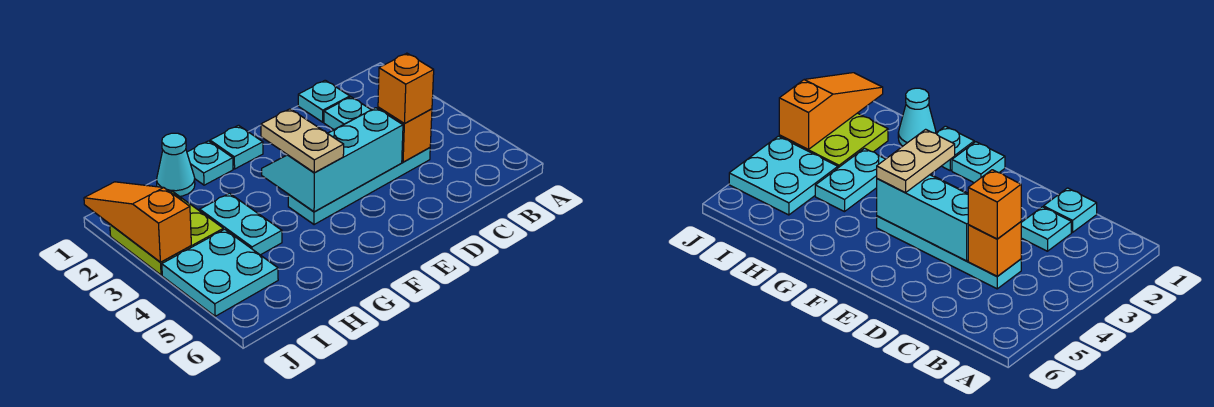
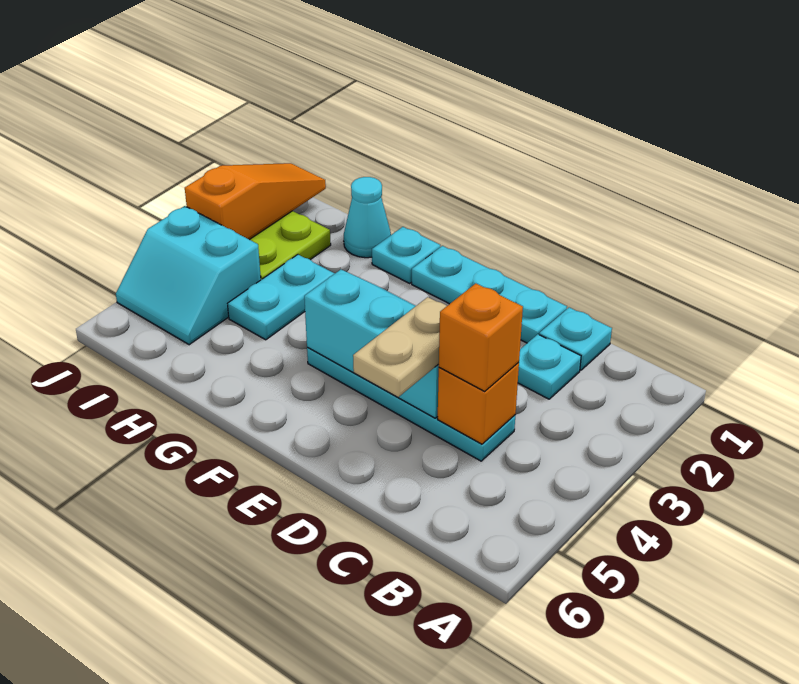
cyan plate F1 level 1 -> cyan plate D1:F1 level 1
tan plate F3:F4 level 3 -> tan plate D4:D5 level 3
cyan plate I4:J5 level 1 -> cyan slope I4:J5 level 1 top 4

